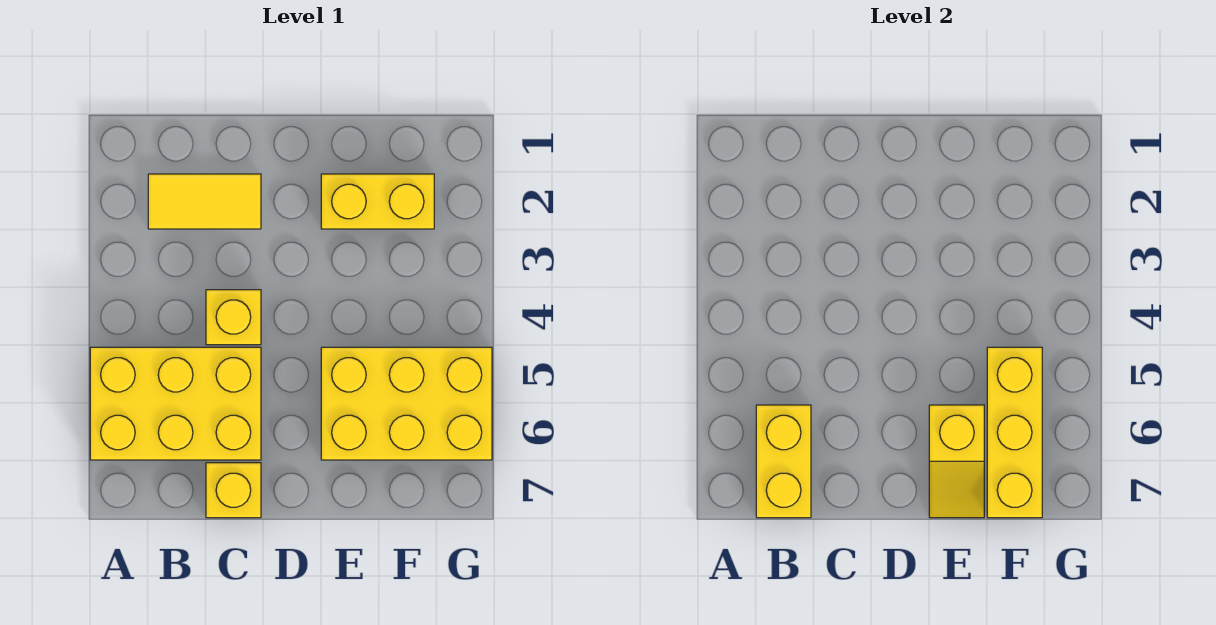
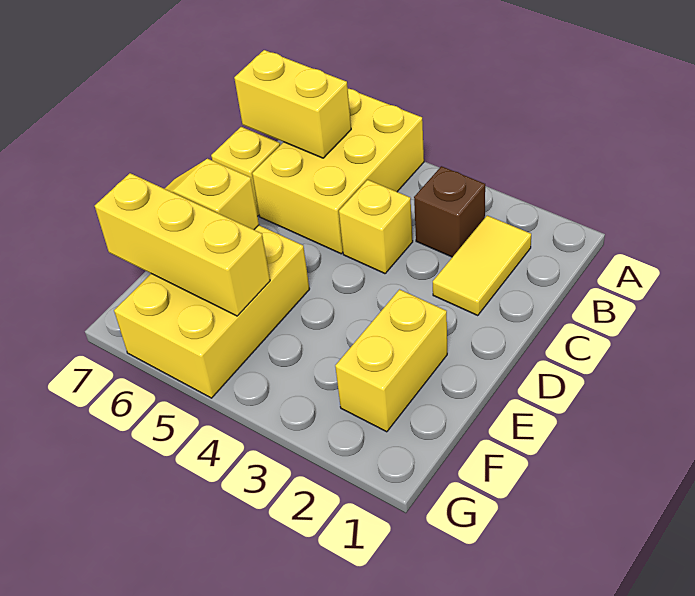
none -> brown brick B3 level 1

